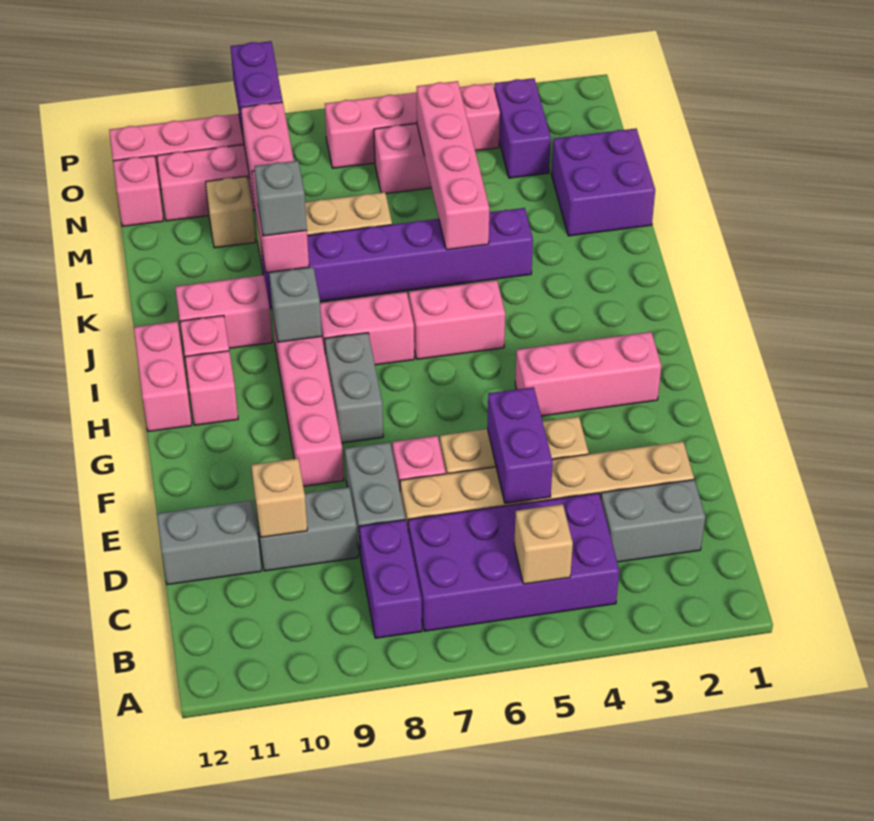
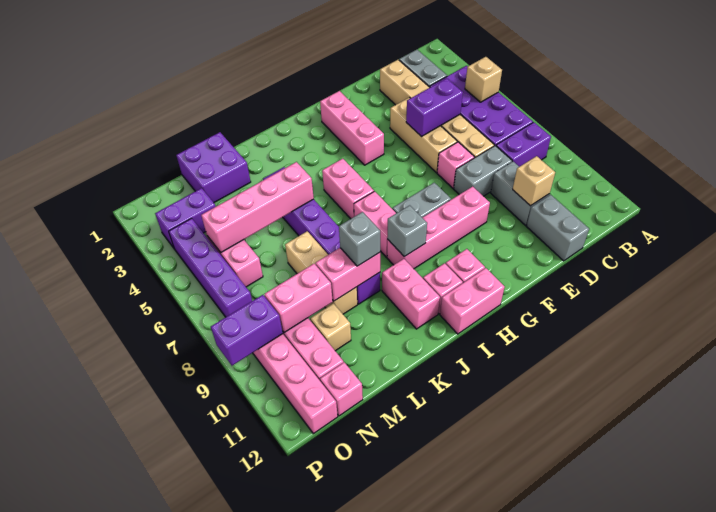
pink brick O4:O7 level 1 -> purple brick O4:O7 level 1

